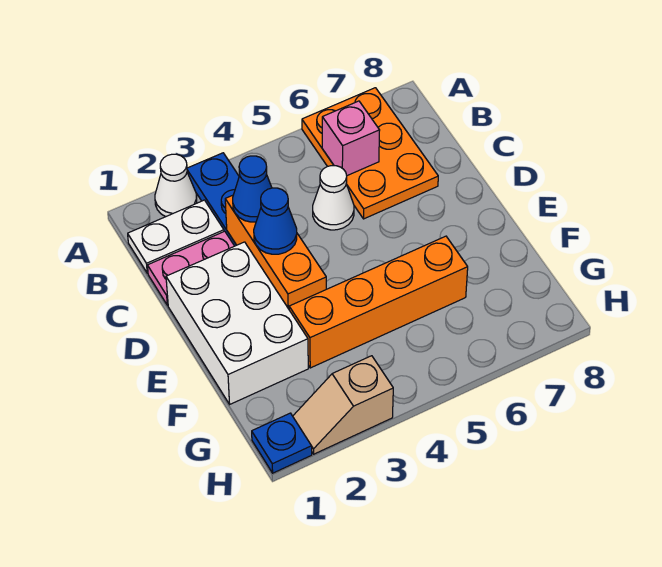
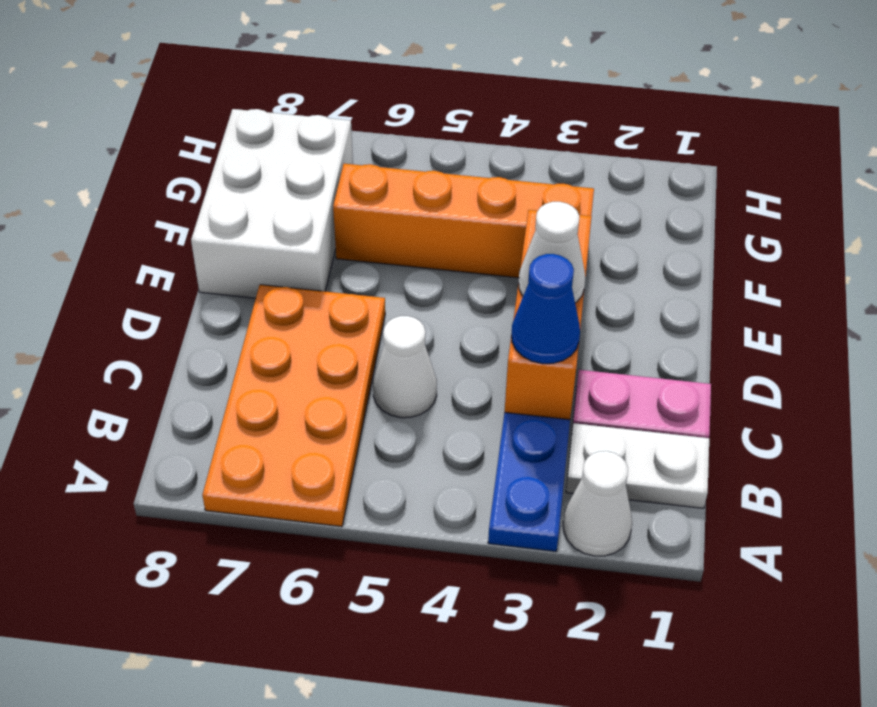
orange plate A6:C7 level 1 -> orange plate A6:D7 level 1
pink brick B6 level 2 -> none
white brick D1:F2 level 1 -> white brick E7:G8 level 1
blue cone D3 level 3 -> white cone D3 level 3
blue plate H1 level 1 -> none
tan slope H2:H3 level 1 top 3 -> none

